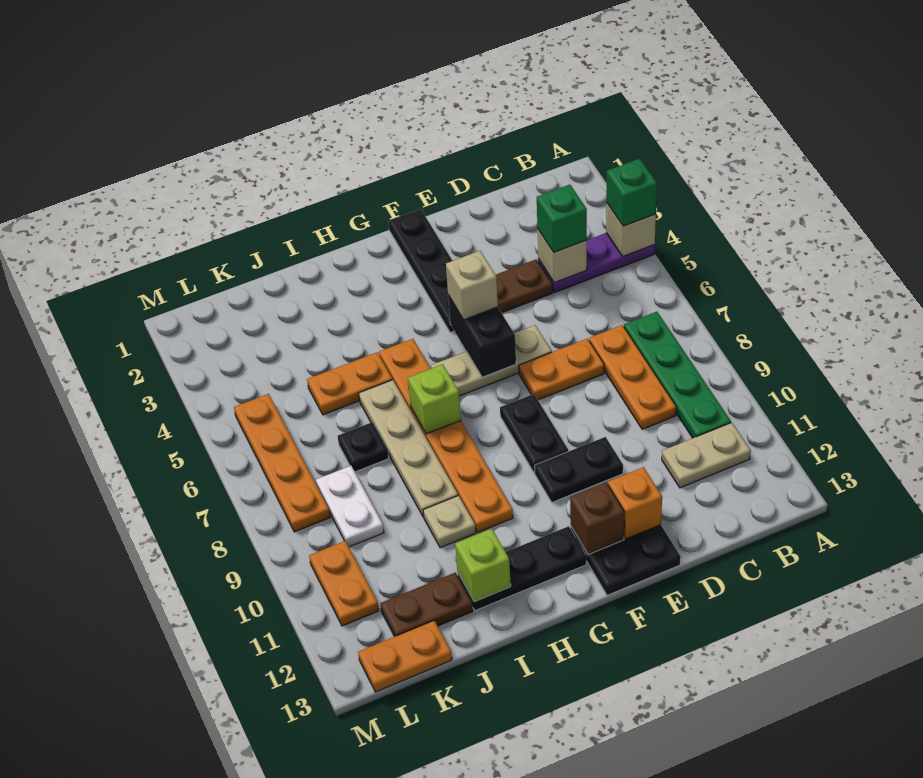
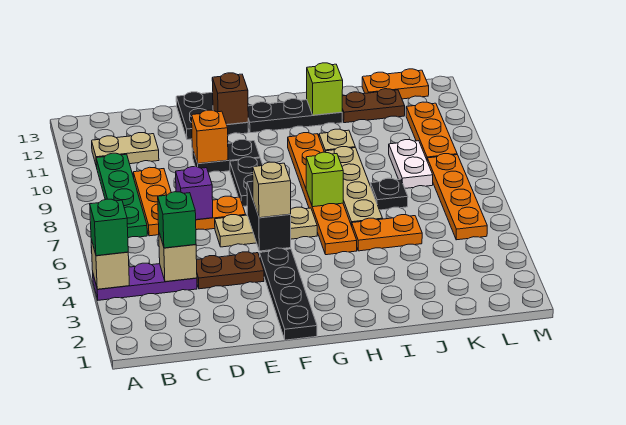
none -> purple brick D7 level 2
orange brick E12 level 2 -> orange brick E10 level 2
orange plate L10:L11 level 1 -> orange plate L9:L11 level 1

